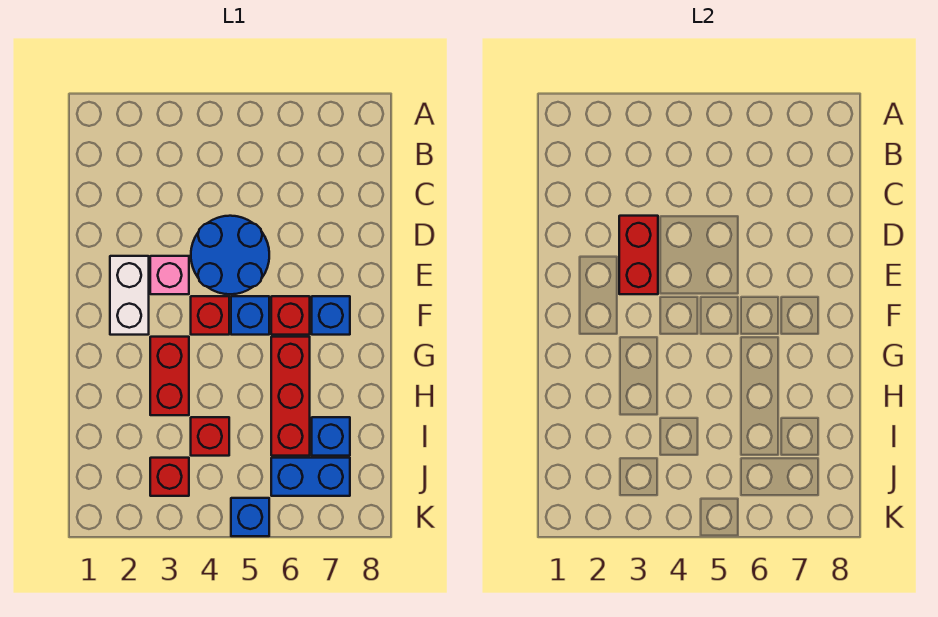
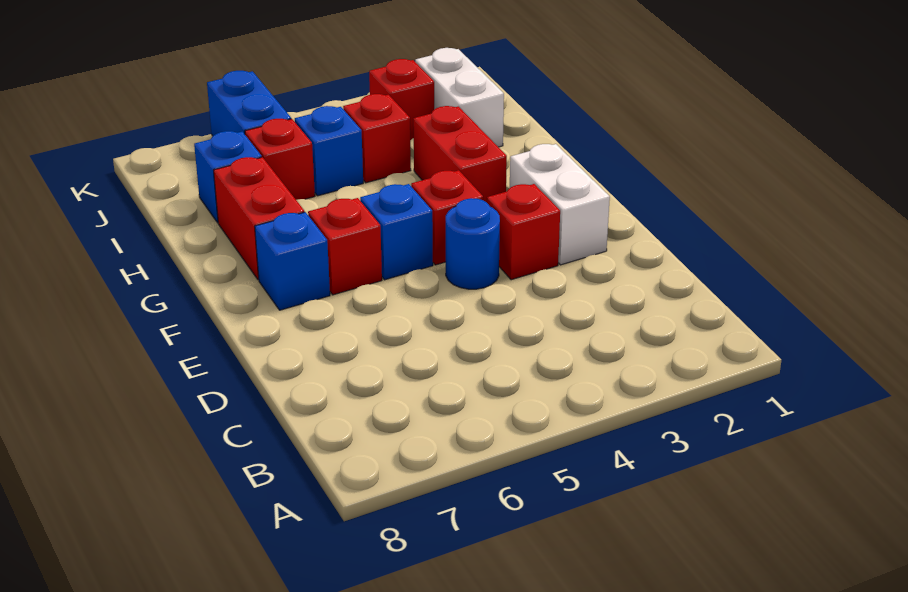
red brick D3:E3 level 2 -> red brick G7:H7 level 1
blue round brick D4:E5 level 1 -> blue round brick E4 level 1
pink brick E3 level 1 -> red brick E3 level 1
red brick G6:I6 level 1 -> red brick I6 level 1
none -> white brick I2:J2 level 1
blue brick J6:J7 level 1 -> blue brick J6:K6 level 1
blue brick K5 level 1 -> blue brick I5 level 1

